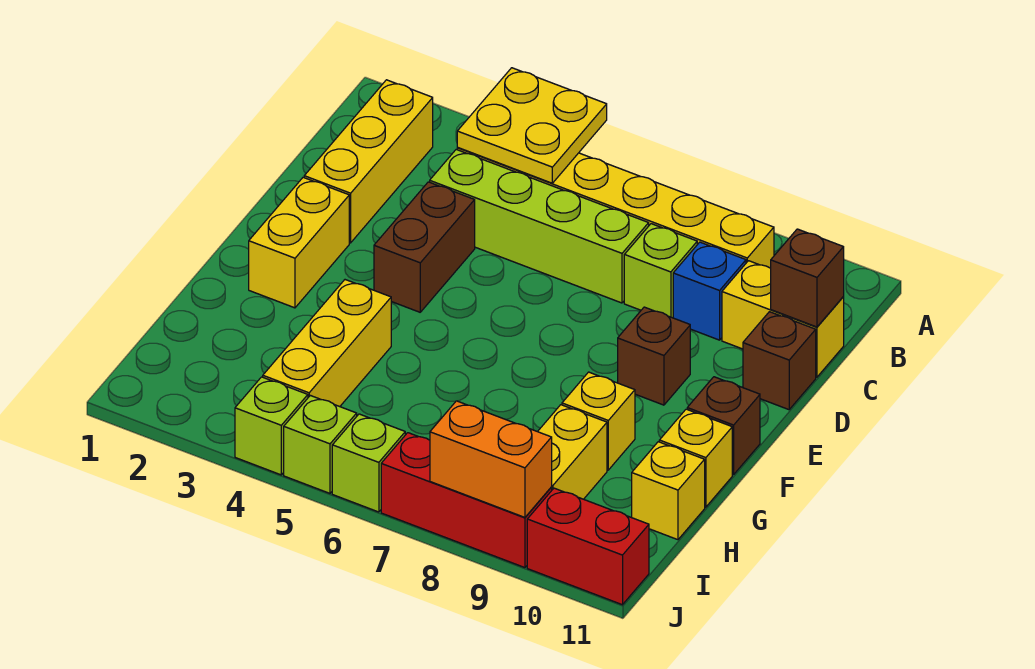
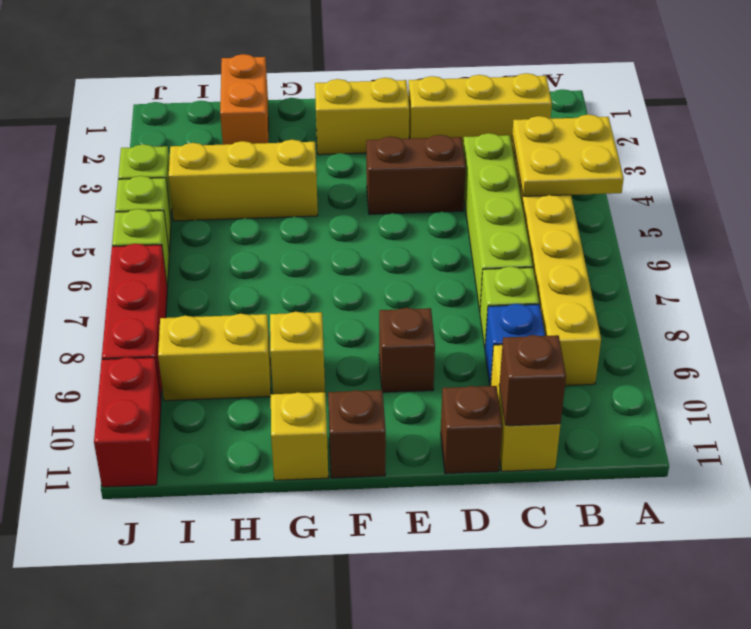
yellow brick H11 level 1 -> none
orange brick J8:J9 level 2 -> orange brick H1:H2 level 1

